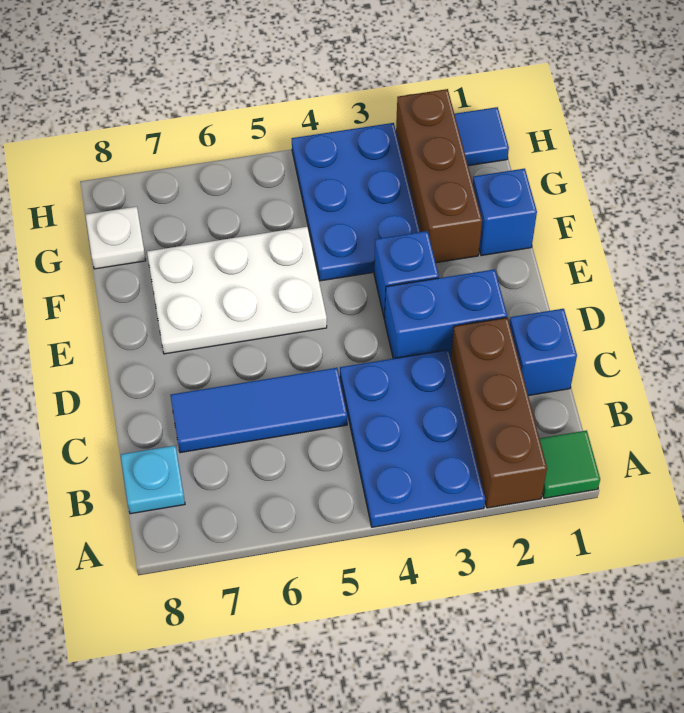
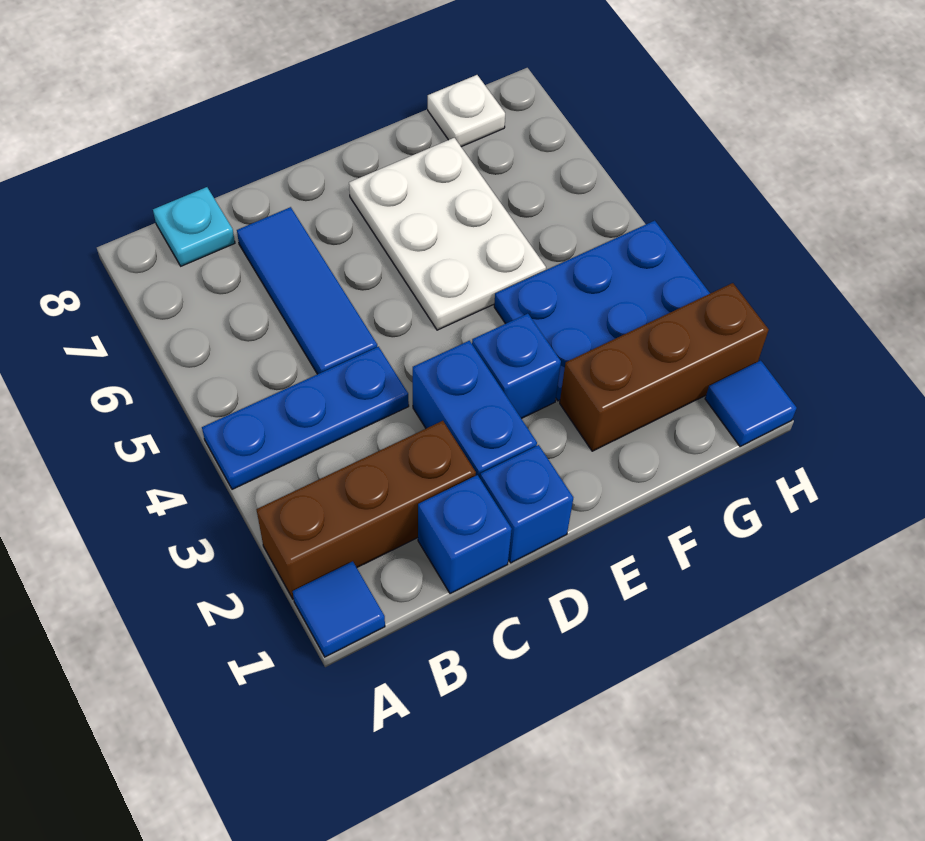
green tile A1 level 1 -> blue tile A1 level 1
blue plate A3:C4 level 1 -> blue plate A4:C4 level 1
blue brick F1 level 1 -> blue brick D1 level 1

